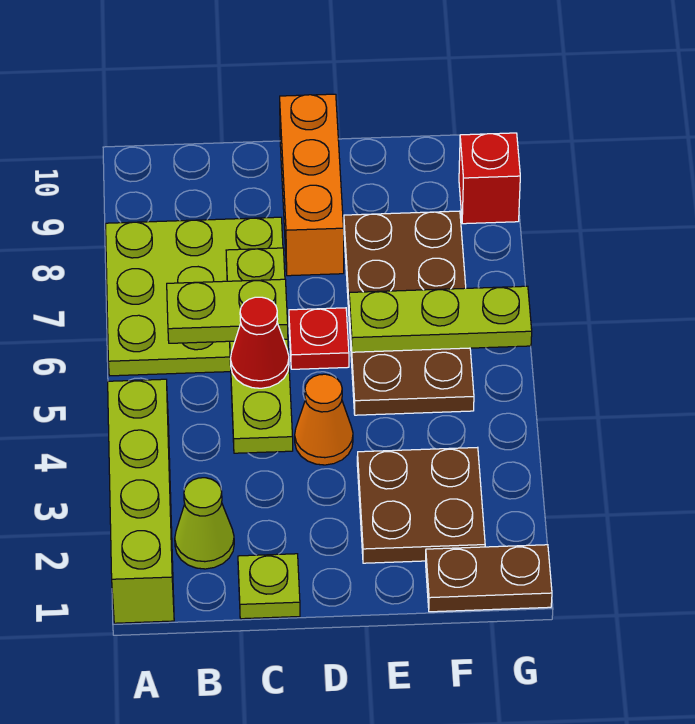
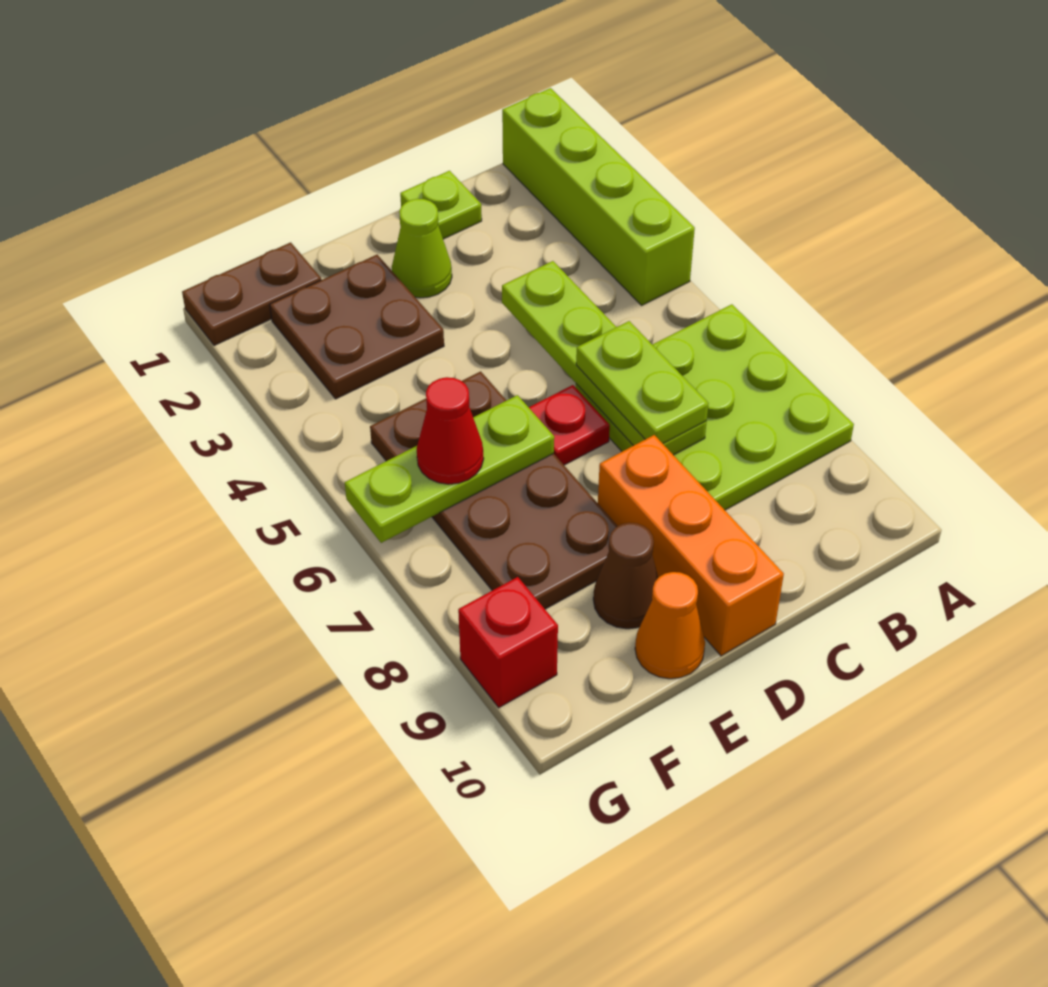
lime cone B2 level 1 -> lime cone D2 level 1
lime plate B6:C6 level 3 -> lime plate C6:C7 level 3
red cone C5 level 3 -> red cone F6 level 3
orange cone D4 level 1 -> orange cone E10 level 1
none -> brown cone E9 level 1

